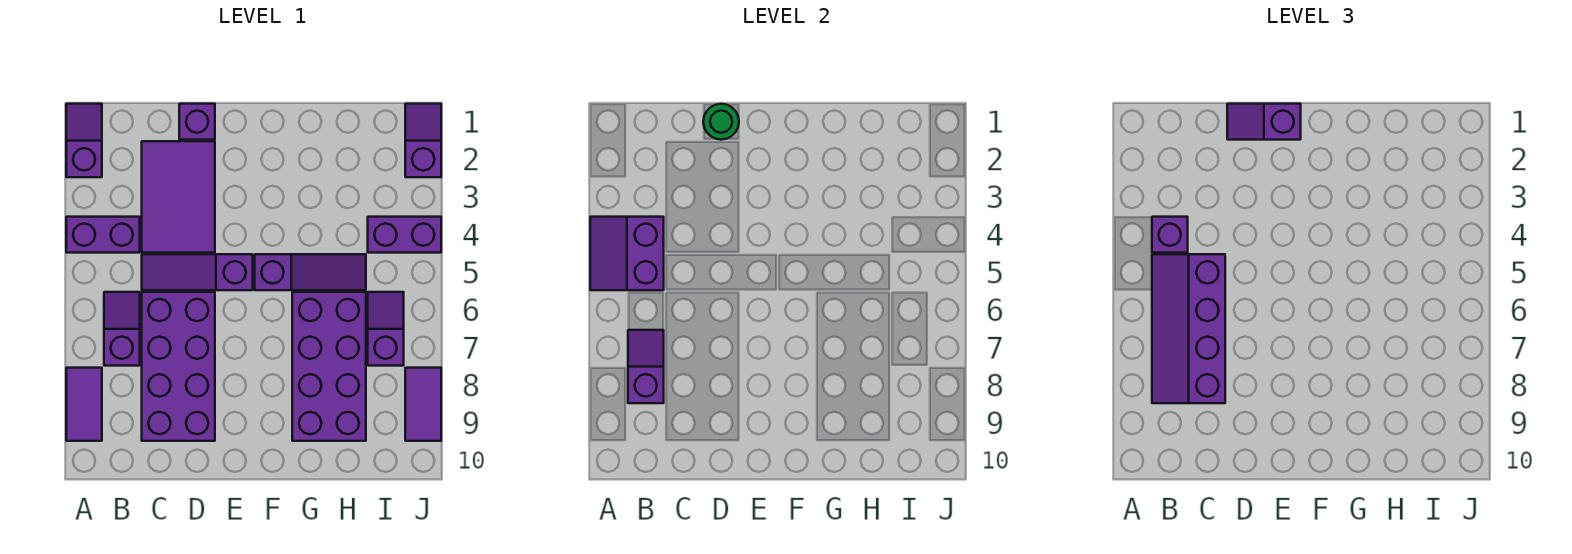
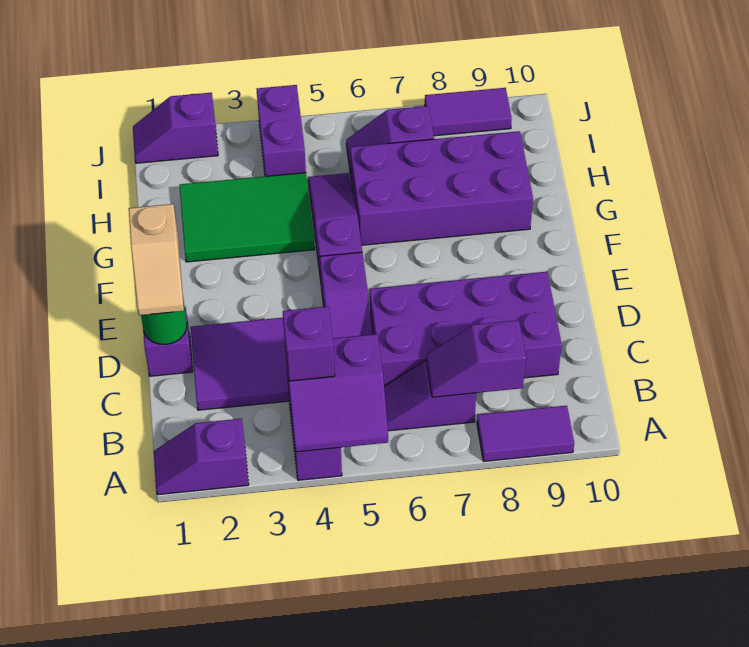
purple slope B5:C8 level 3 top C -> none
purple slope D1:E1 level 3 top E -> tan slope D1:E1 level 3 top E
none -> green tile G2:H4 level 1

